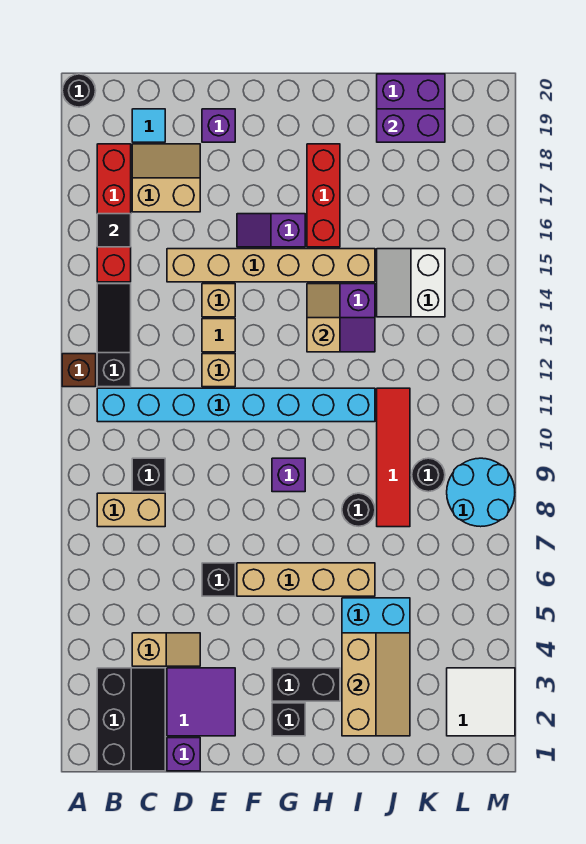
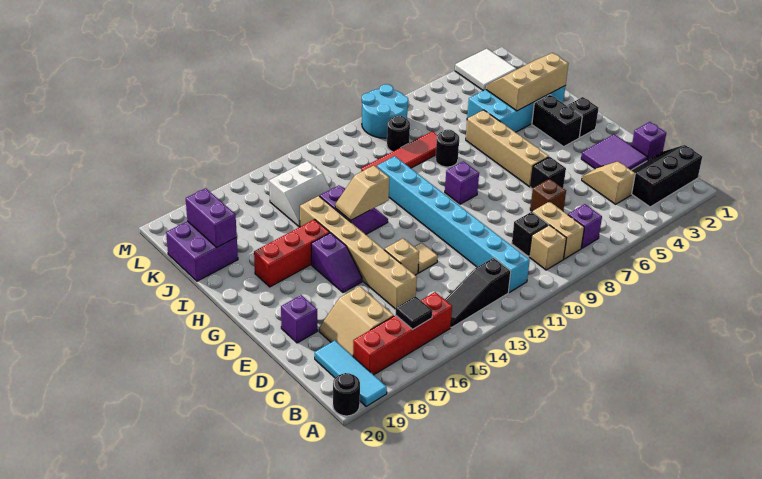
brown brick A12 level 1 -> brown brick D7 level 1
none -> purple brick B7 level 1
cyan tile C19 level 1 -> cyan tile A19:C19 level 1
tan brick E12 level 1 -> tan brick B9 level 1

